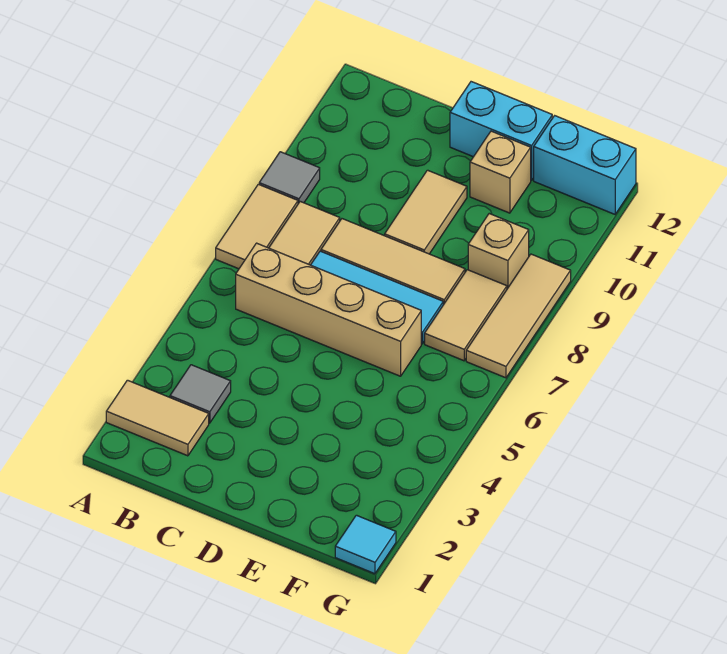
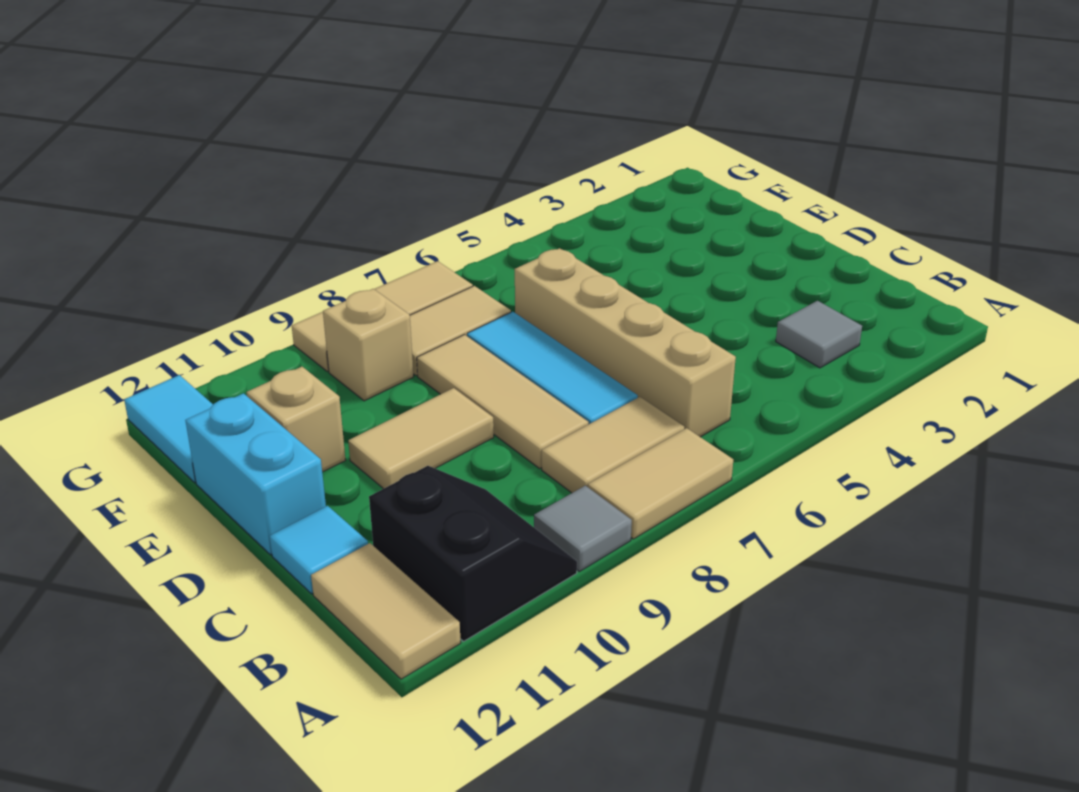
tan tile A2:B2 level 1 -> tan tile A12:B12 level 1
none -> black slope A10:B11 level 1 top 11
cyan brick F12:G12 level 1 -> cyan tile F12:G12 level 1
cyan tile G1 level 1 -> cyan tile C12 level 1

